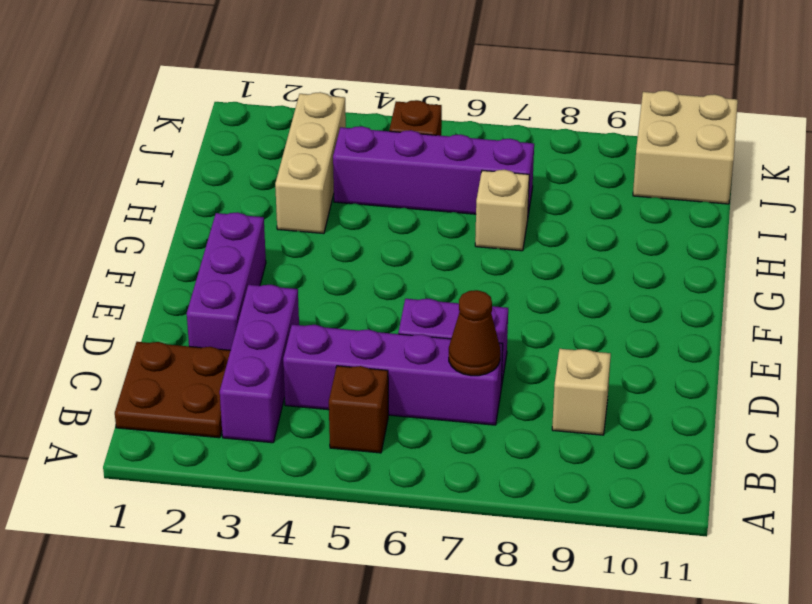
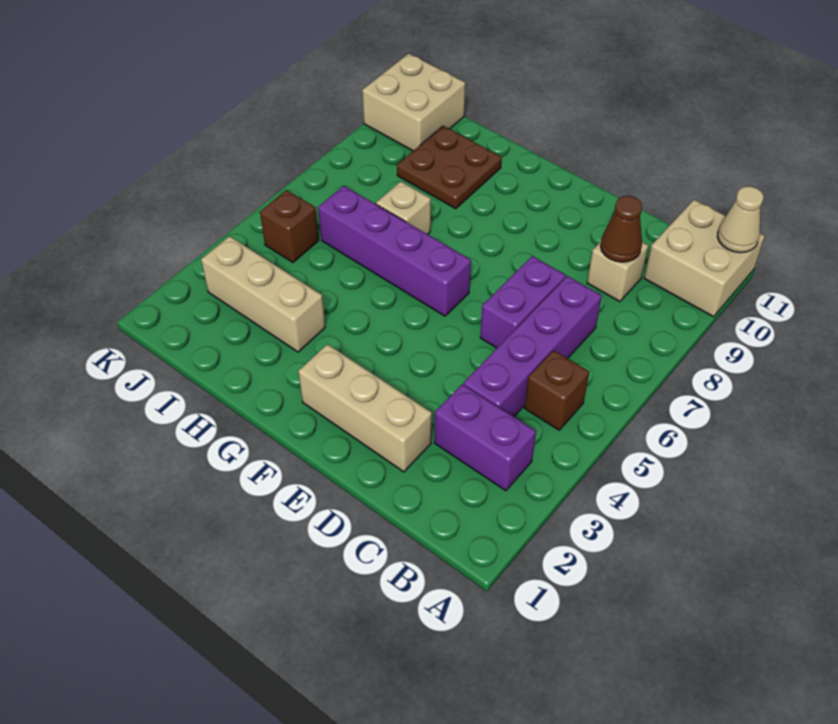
none -> tan brick A10:B11 level 1
none -> tan cone A11 level 2
brown plate B1:C2 level 1 -> brown plate H9:I10 level 1
purple brick B3:D3 level 1 -> purple brick B3:C3 level 1
brown cone C7 level 2 -> brown cone C9 level 2
purple brick D2:F2 level 1 -> tan brick D2:F2 level 1
purple brick I4:I7 level 1 -> purple brick F6:I6 level 1

